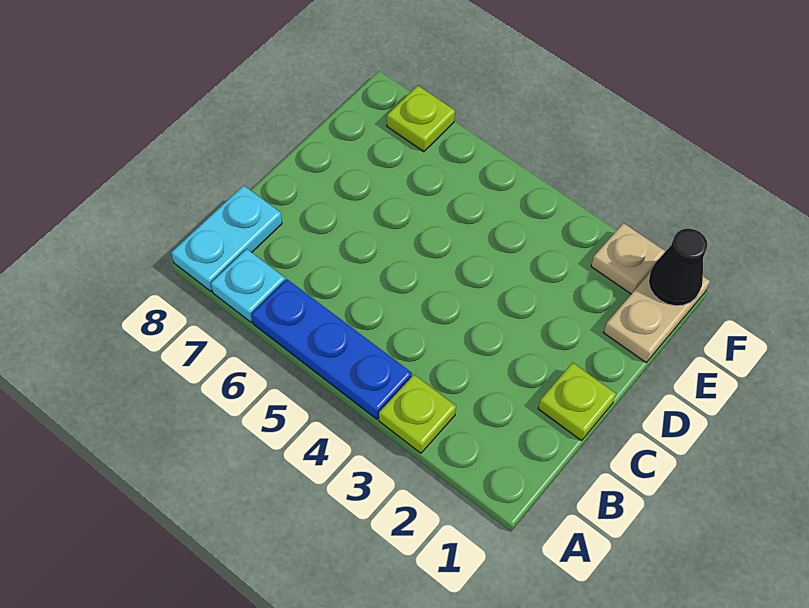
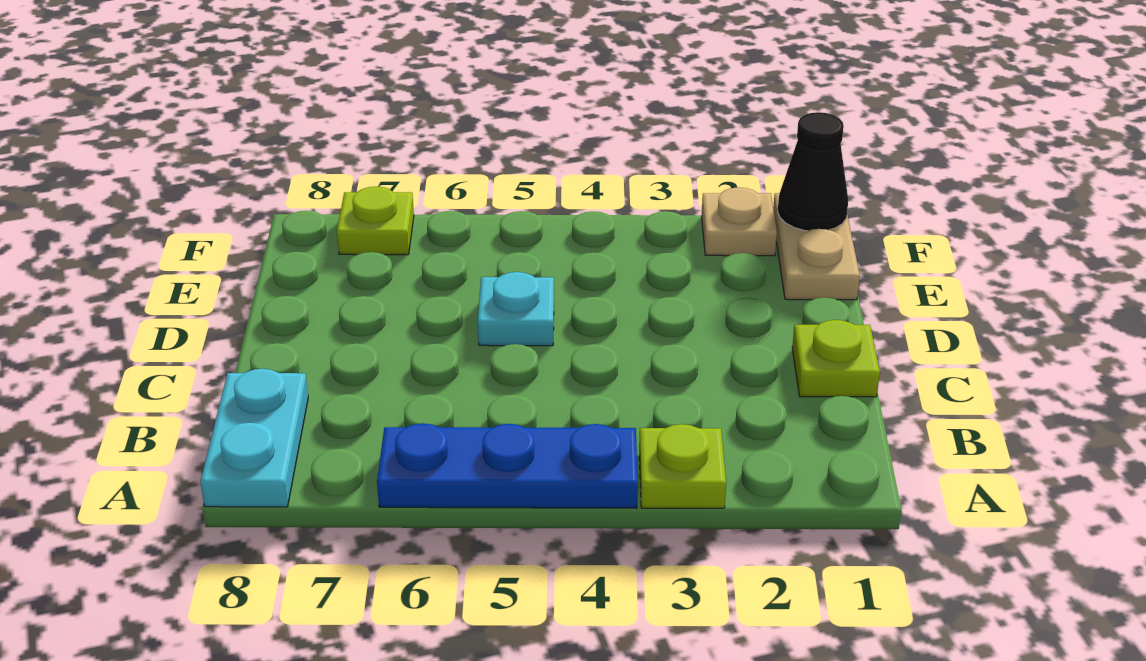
cyan plate A7 level 1 -> cyan plate D5 level 1

